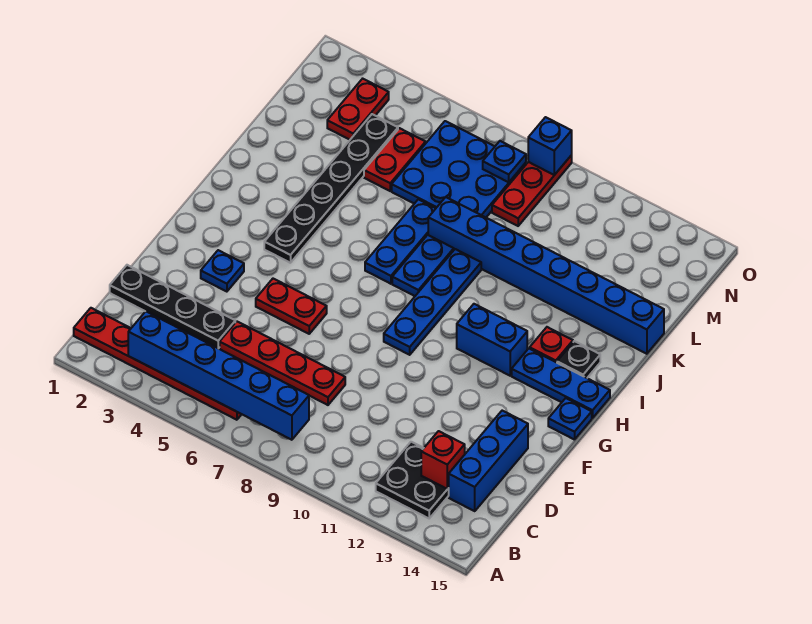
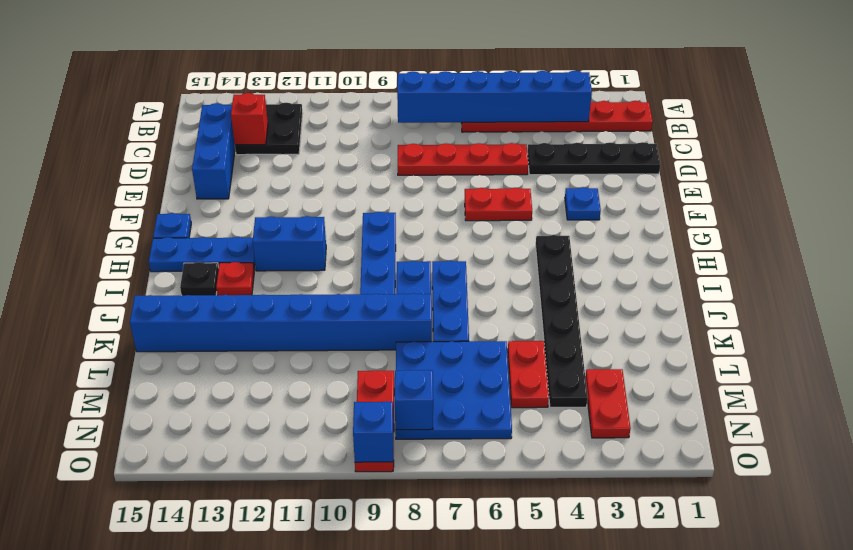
blue plate N8 level 2 -> blue brick N8 level 2

